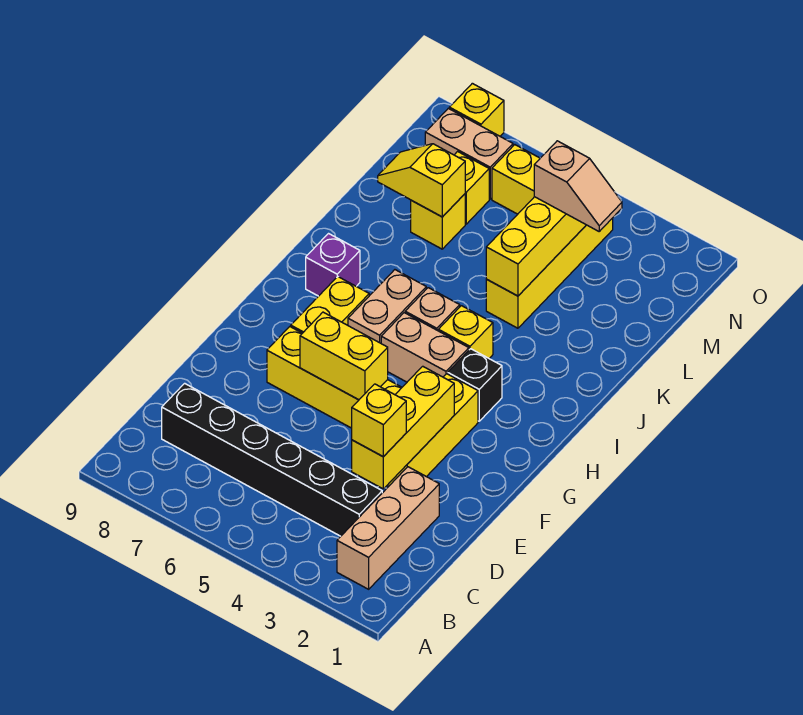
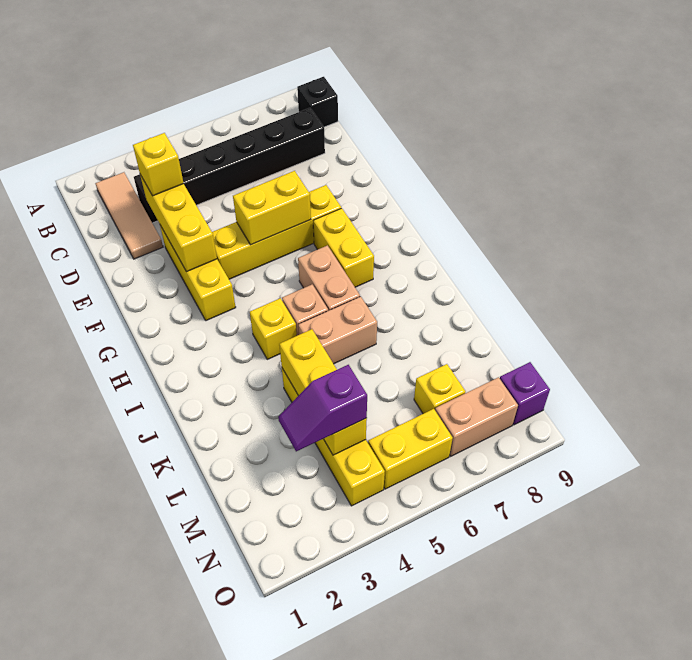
tan brick B2:D2 level 1 -> tan tile B2:D2 level 1
black brick H3 level 1 -> black brick B9 level 1
tan brick H4:H5 level 1 -> tan brick J5:J6 level 1
purple brick I8 level 1 -> purple brick N9 level 1
yellow brick L7 level 1 -> none
yellow slope L7:L8 level 2 top 7 -> none
tan slope M3:M4 level 3 top 4 -> purple slope M3:M4 level 3 top 4
yellow brick O8 level 1 -> none

